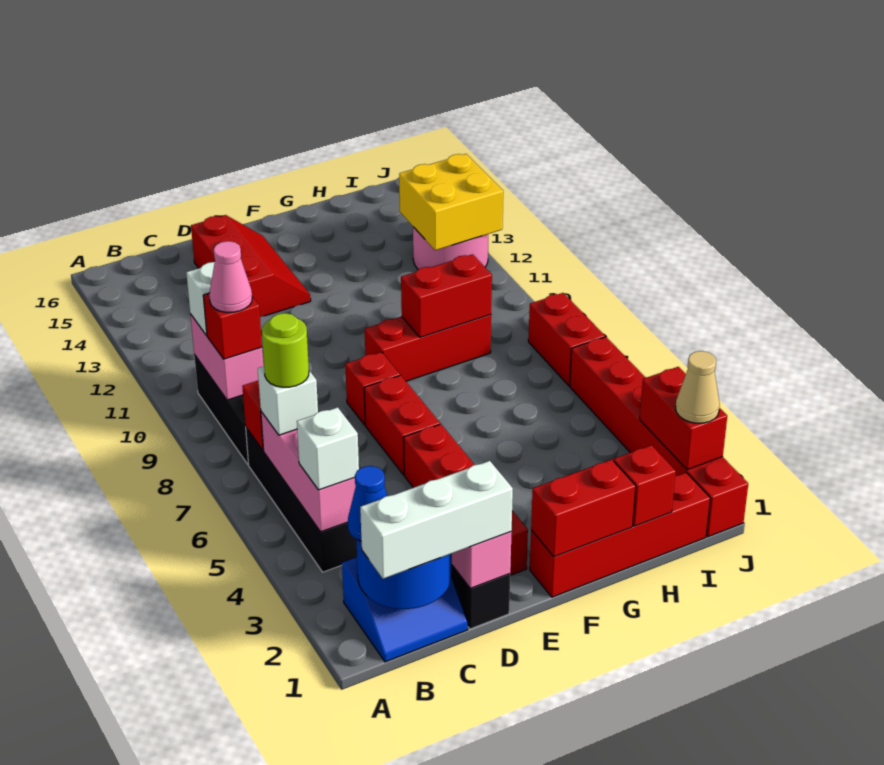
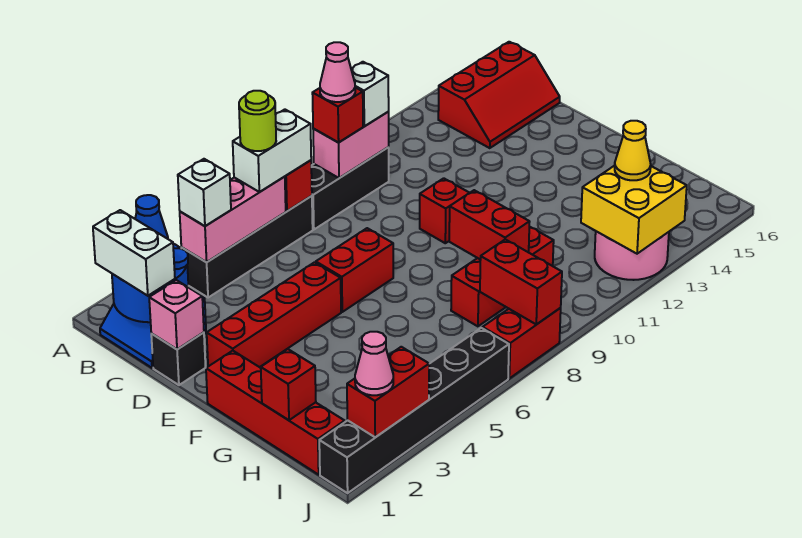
white brick B1:D1 level 3 -> white brick B1:C1 level 3
white brick B6 level 3 -> white brick B6:B7 level 3
red slope D13:E15 level 1 top D -> red slope B14:C16 level 1 top B
red brick E8 level 1 -> red brick E10 level 1
red brick F1:G1 level 2 -> red brick I8:J8 level 2
red brick F9:H9 level 1 -> red brick H8:H10 level 1
none -> yellow cone I13 level 3
red brick J1:J6 level 1 -> black brick J1:J6 level 1
tan cone J2 level 3 -> pink cone J2 level 3

